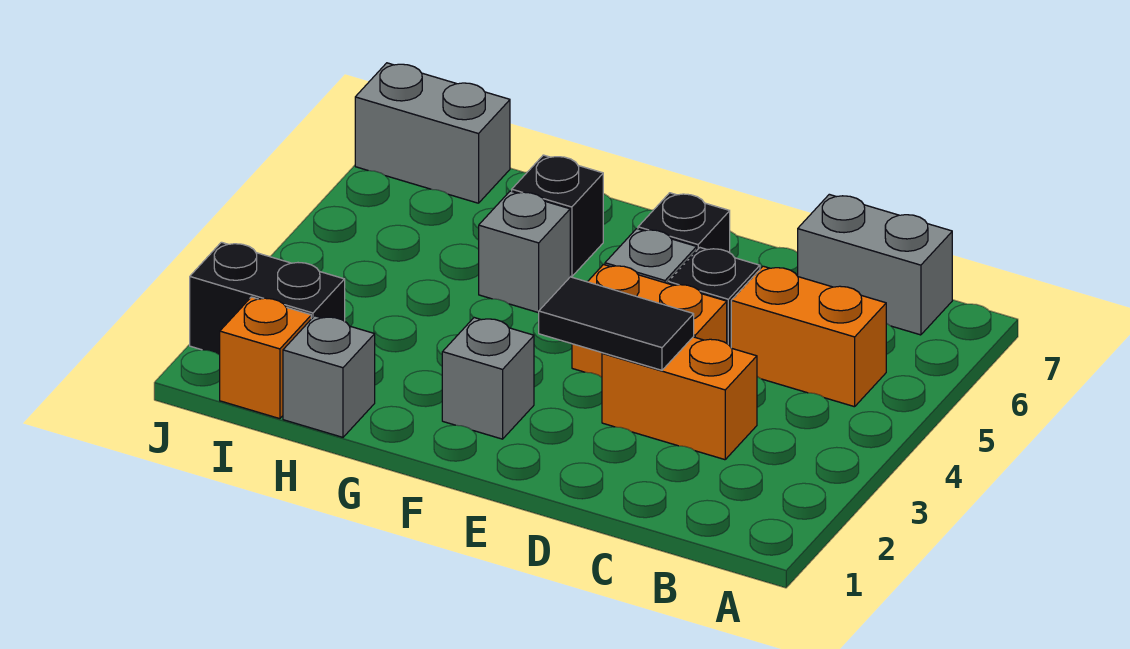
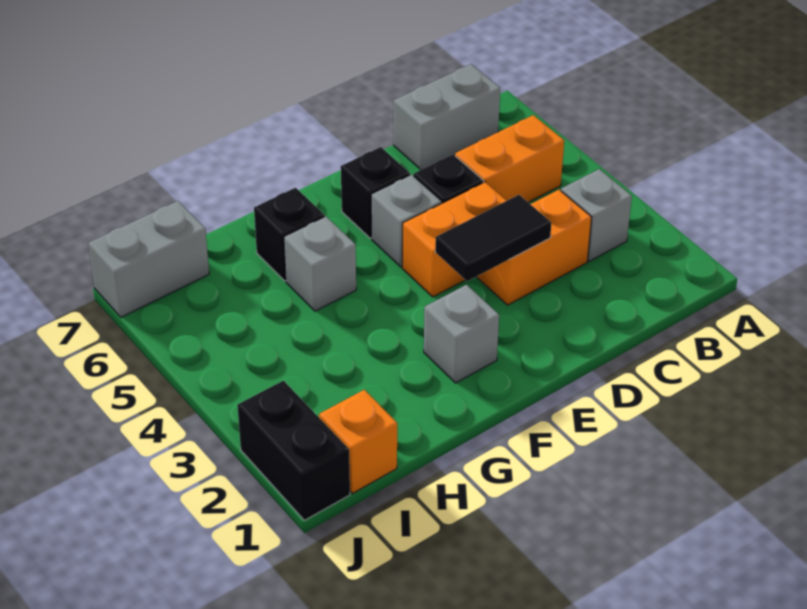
grey brick H1 level 1 -> grey brick B3 level 1
black brick I2:J2 level 1 -> black brick J1:J2 level 1

